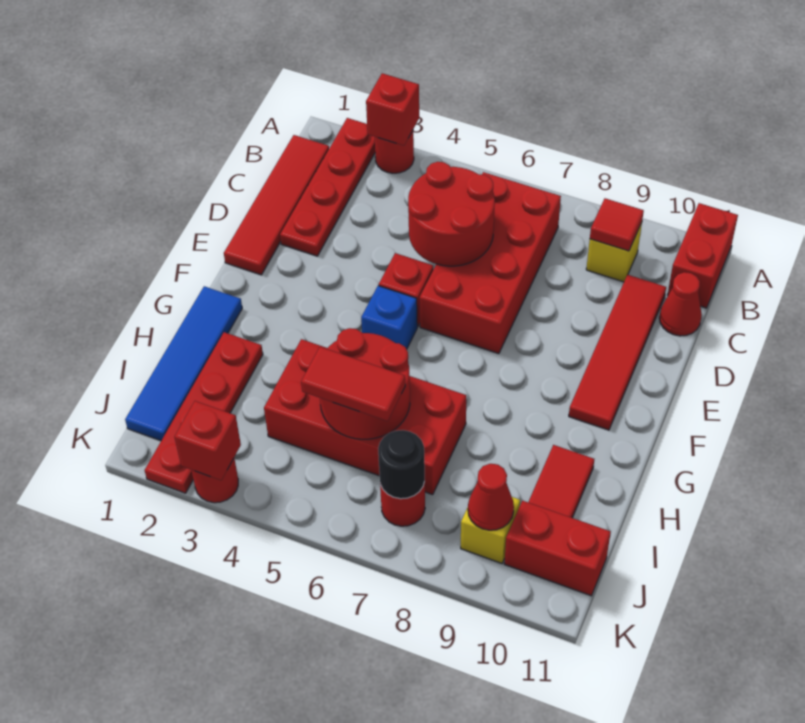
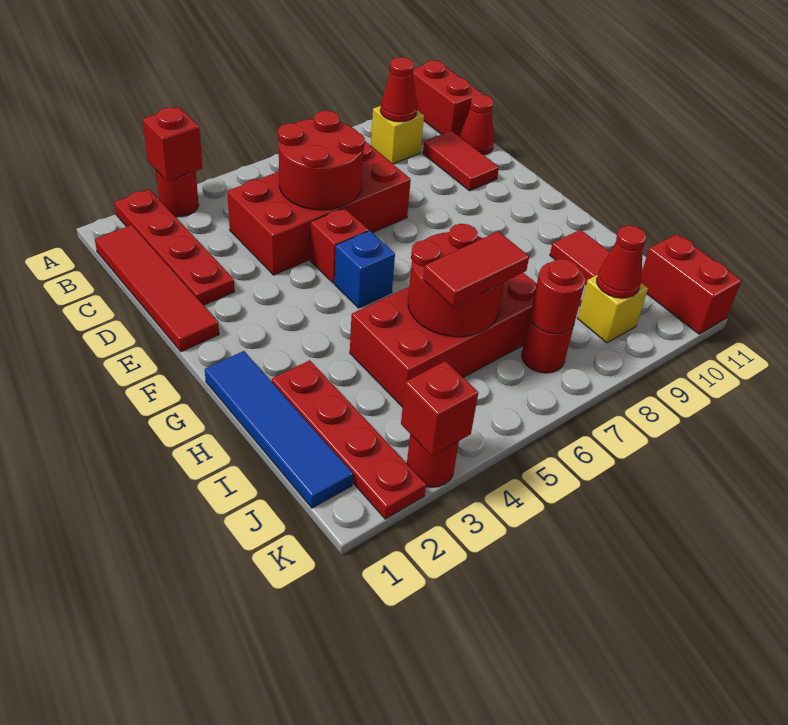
red brick B6:E7 level 1 -> red brick C4:D7 level 1
red tile B9 level 2 -> red cone B9 level 2
red tile C10:F10 level 1 -> red tile C10:D10 level 1
black round brick J7 level 2 -> red round brick J7 level 2
red brick J10:J11 level 1 -> red brick J11:K11 level 1

